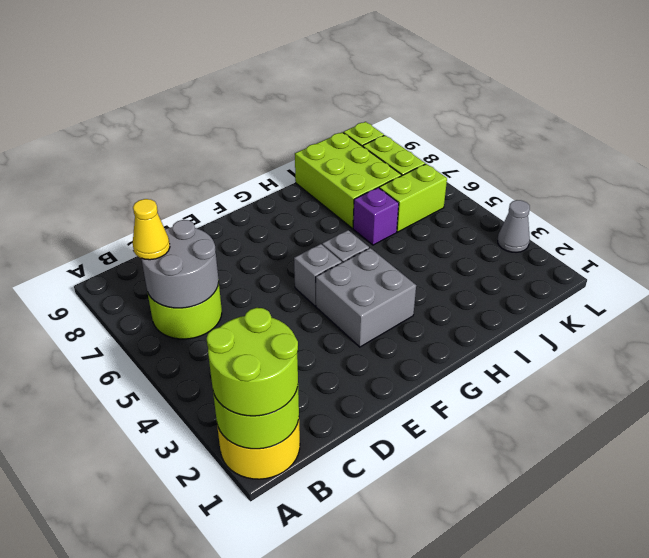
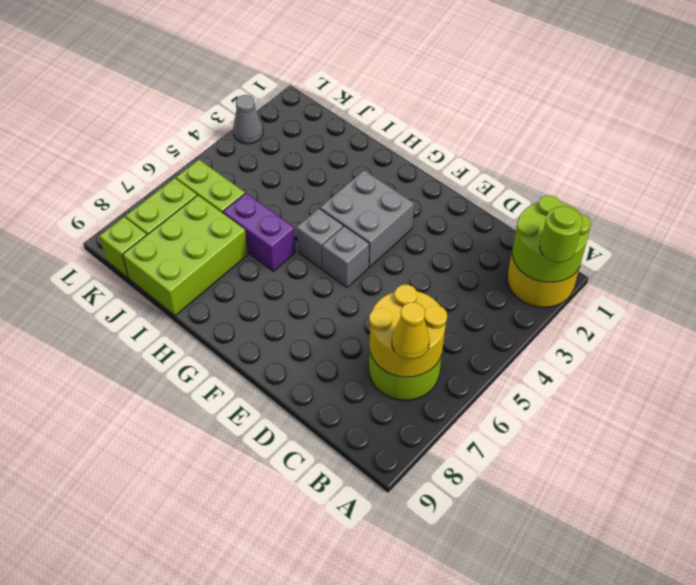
lime round brick A1:B2 level 3 -> lime round brick A2 level 3
grey round brick B6:C7 level 2 -> yellow round brick B6:C7 level 2
purple brick I6 level 1 -> purple brick H6:I6 level 1

